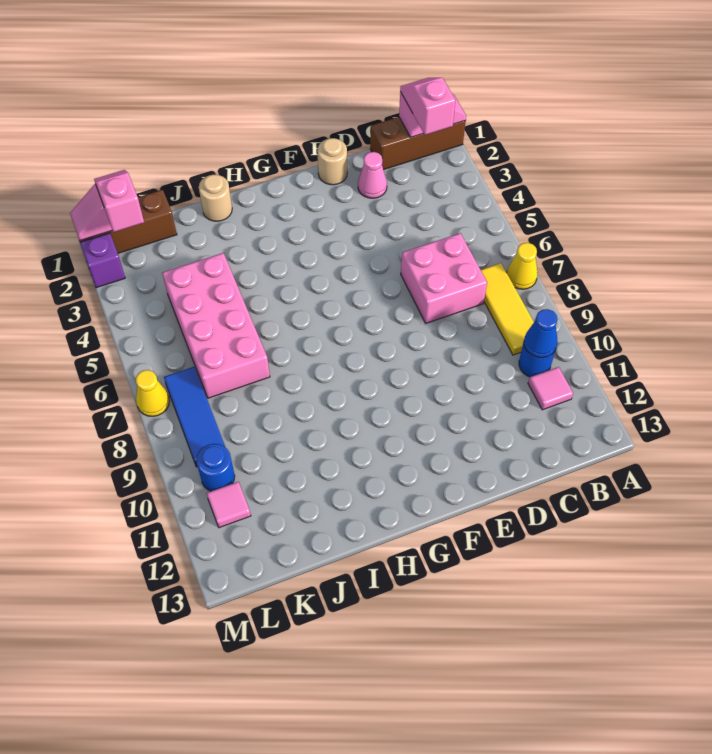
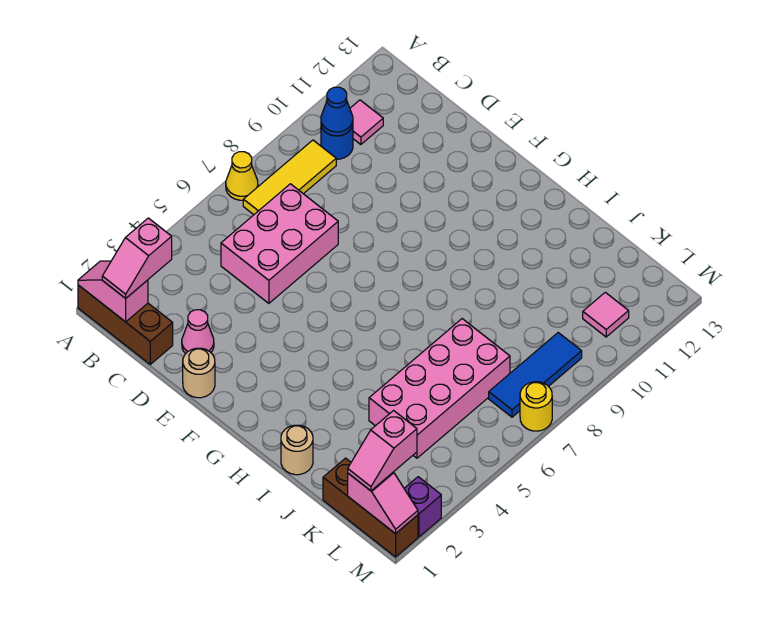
pink brick C6:D7 level 1 -> pink brick C5:D7 level 1
blue round brick L10 level 1 -> none
yellow cone M7 level 1 -> yellow round brick M7 level 1

